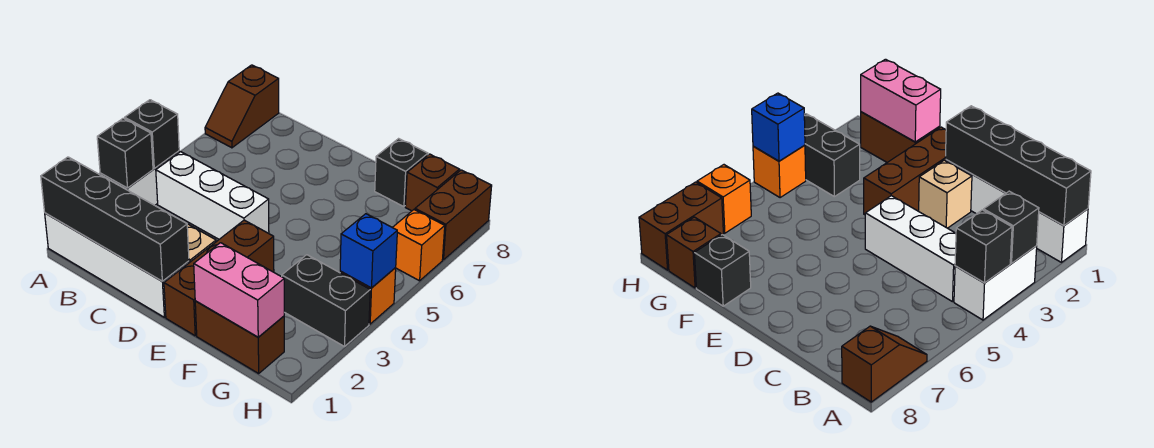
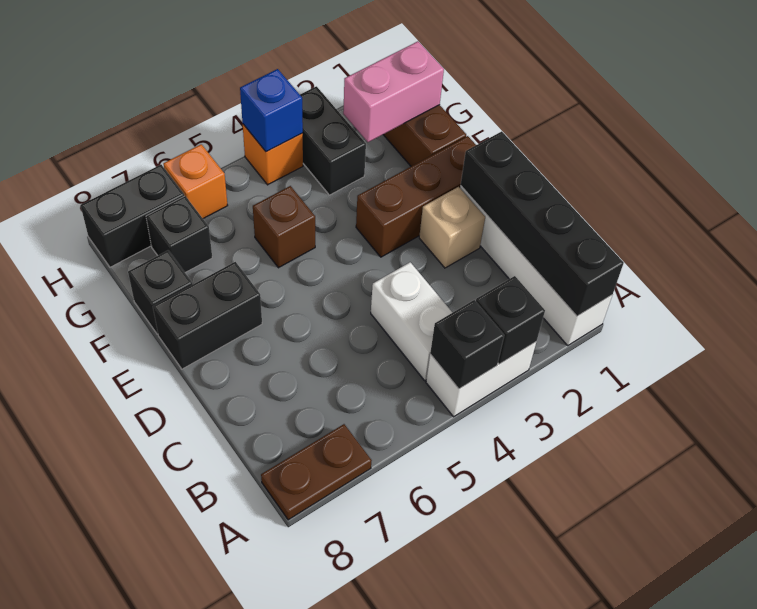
brown slope A7:A8 level 1 top 8 -> brown plate A7:A8 level 1
white brick B4:D4 level 1 -> white brick B4:C4 level 1
none -> black brick E7:E8 level 1
pink brick F1:G1 level 2 -> pink brick G1:G2 level 2
none -> black brick G7 level 1
brown brick G8 level 1 -> brown brick F5 level 1
brown brick H7:H8 level 1 -> black brick H7:H8 level 1

